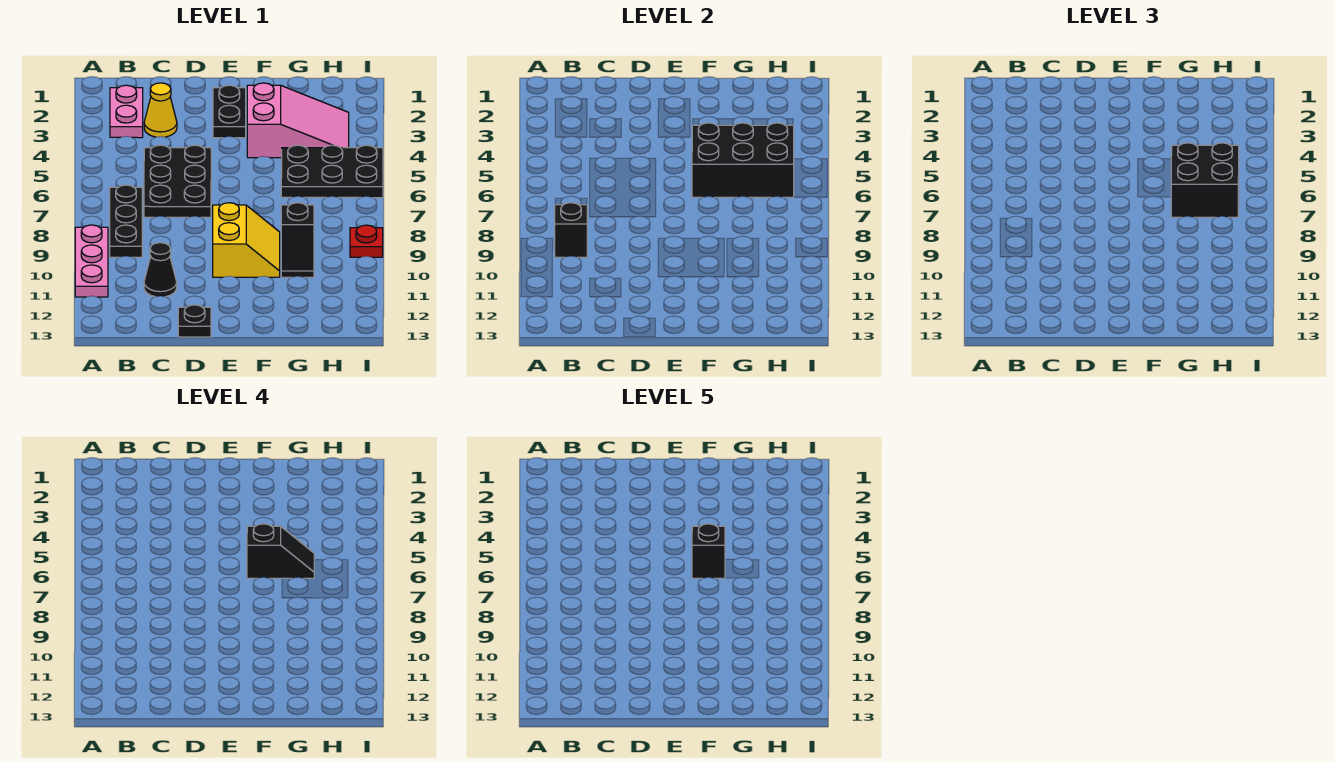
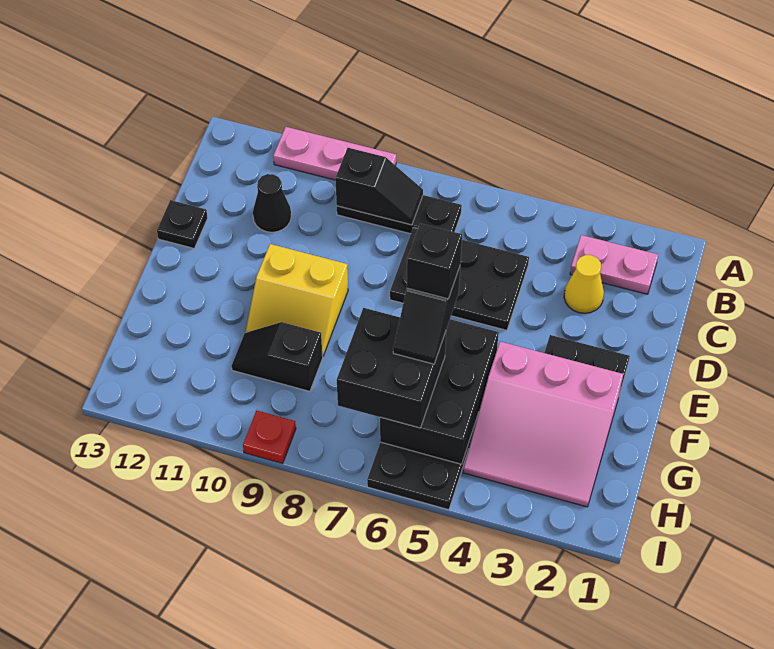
pink slope F3:H4 level 1 top F -> pink slope F2:H4 level 1 top F

